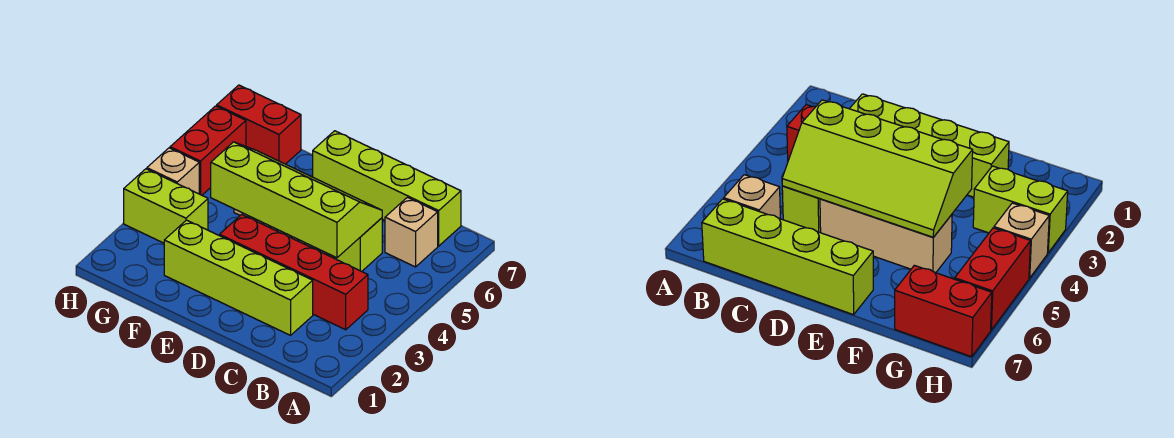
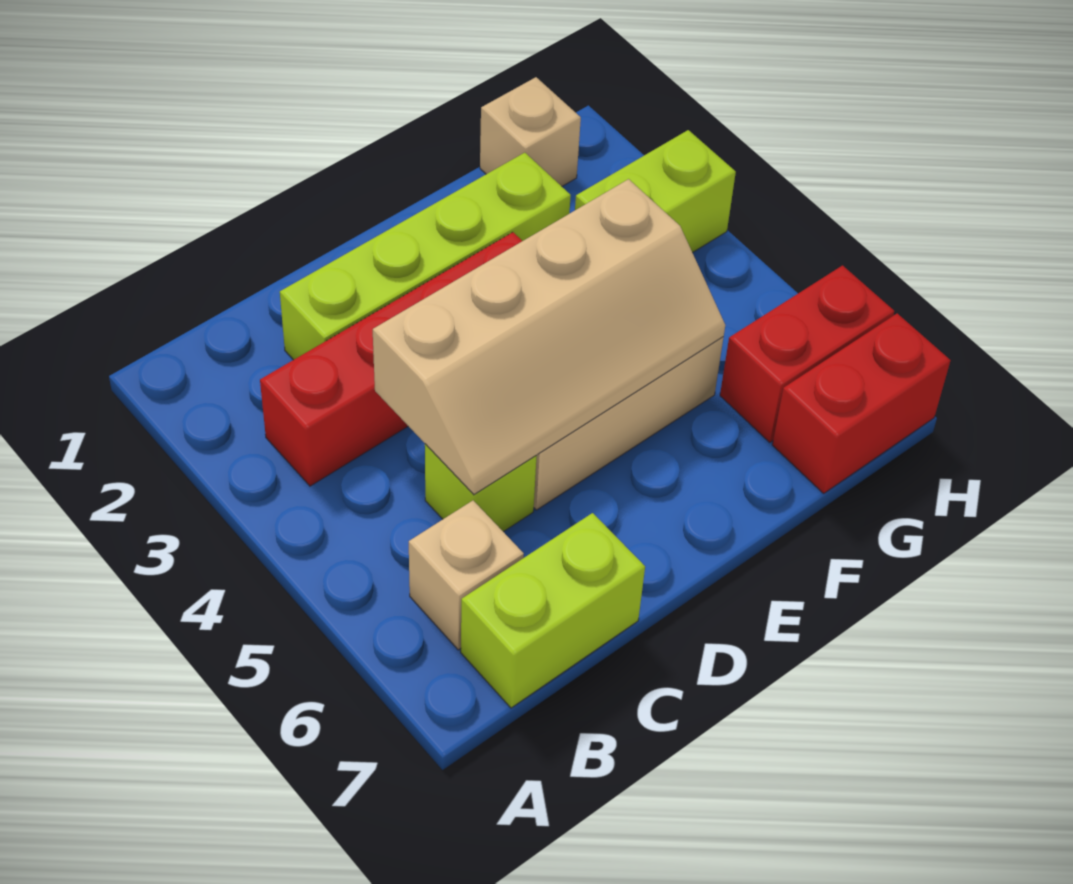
lime brick B7:E7 level 1 -> lime brick B7:C7 level 1
lime slope C4:F5 level 2 top 4 -> tan slope C4:F5 level 2 top 4
tan brick H4 level 1 -> tan brick G1 level 1
red brick H5:H6 level 1 -> red brick G6:H6 level 1

